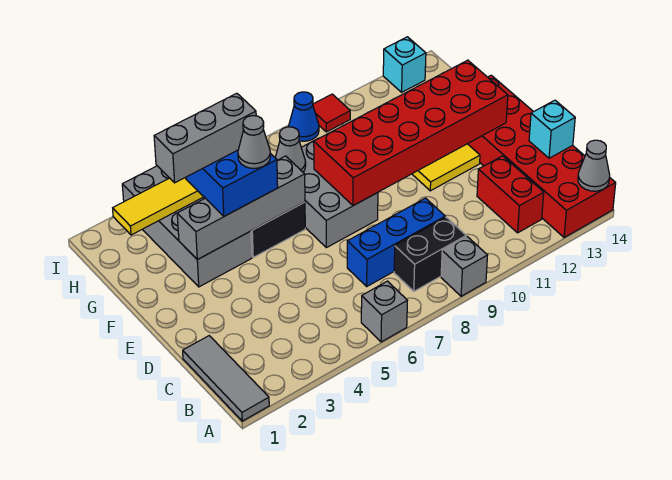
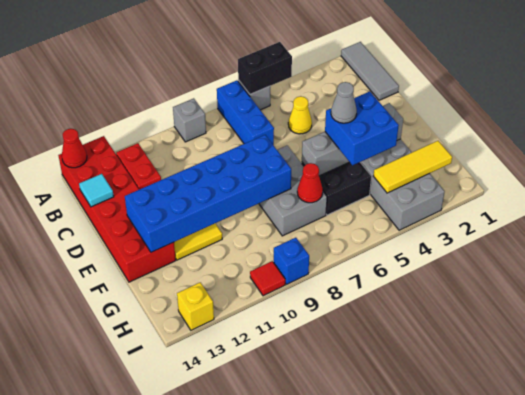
grey cone A14 level 2 -> red cone A14 level 2
black brick B8:B9 level 1 -> black brick A5:A6 level 2
none -> yellow cone C5 level 1
blue brick C7:C9 level 1 -> blue brick A7:C7 level 1
cyan brick C14 level 2 -> cyan tile C14 level 2
red brick E8:F13 level 2 -> blue brick E8:F13 level 2
grey brick G3:G5 level 4 -> none
grey cone G7 level 2 -> red cone G7 level 2
blue cone I9 level 1 -> blue brick I9 level 1
cyan brick I13 level 1 -> yellow brick I13 level 1

